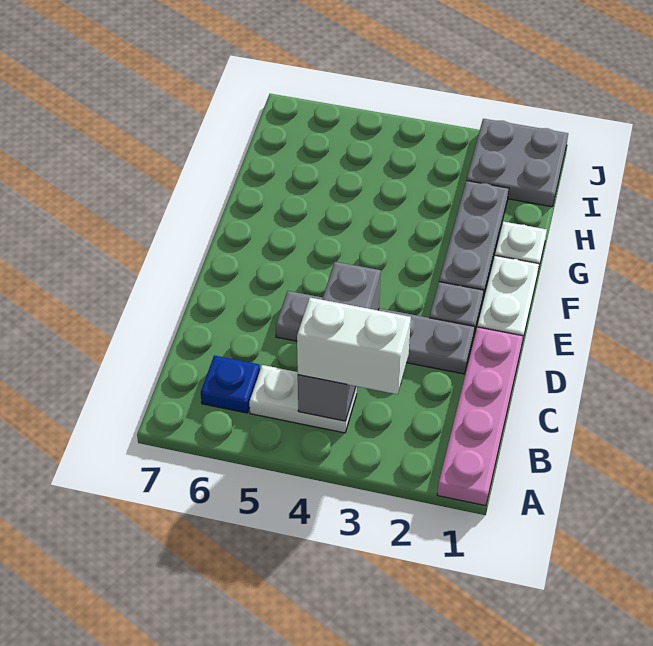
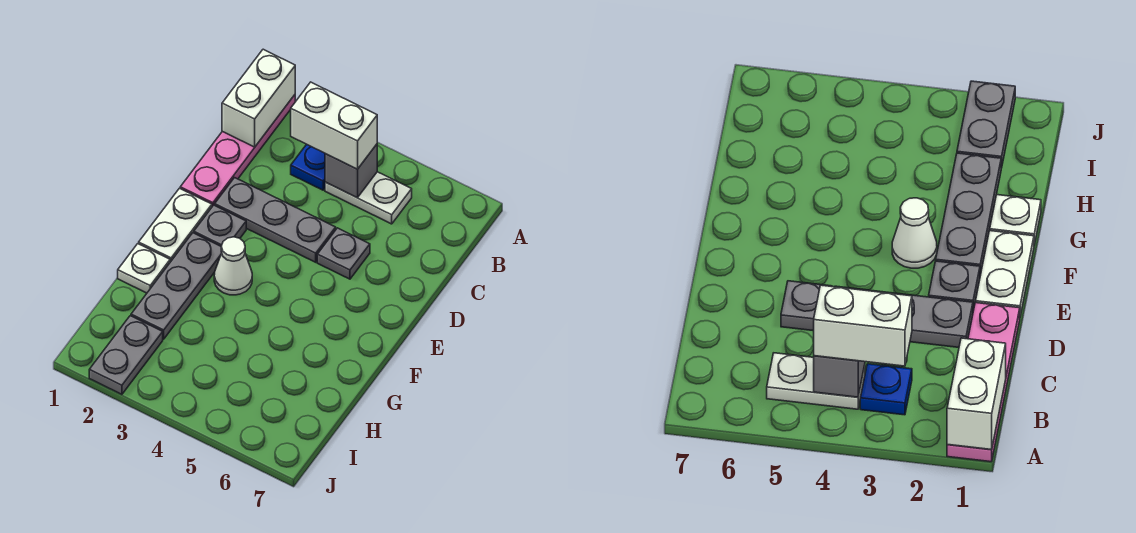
none -> white brick A1:B1 level 2
grey brick B4:D4 level 2 -> grey brick B4 level 2
blue plate B6 level 1 -> blue plate B3 level 1
none -> white cone F3 level 1
grey plate I1:J2 level 1 -> grey plate I2:J2 level 1

